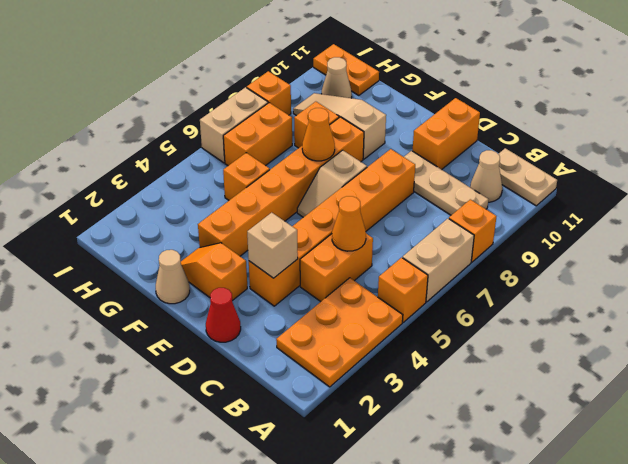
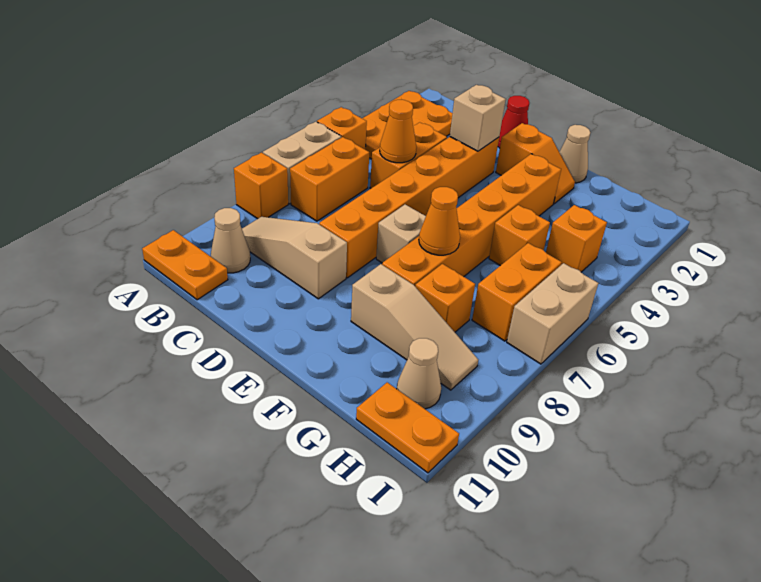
tan plate A11:B11 level 1 -> orange plate A11:B11 level 1
tan plate B9:D9 level 1 -> tan slope B9:D9 level 1 top D
orange brick D10:D11 level 1 -> orange brick B6:B7 level 1
orange brick I8 level 1 -> orange brick H4 level 1

